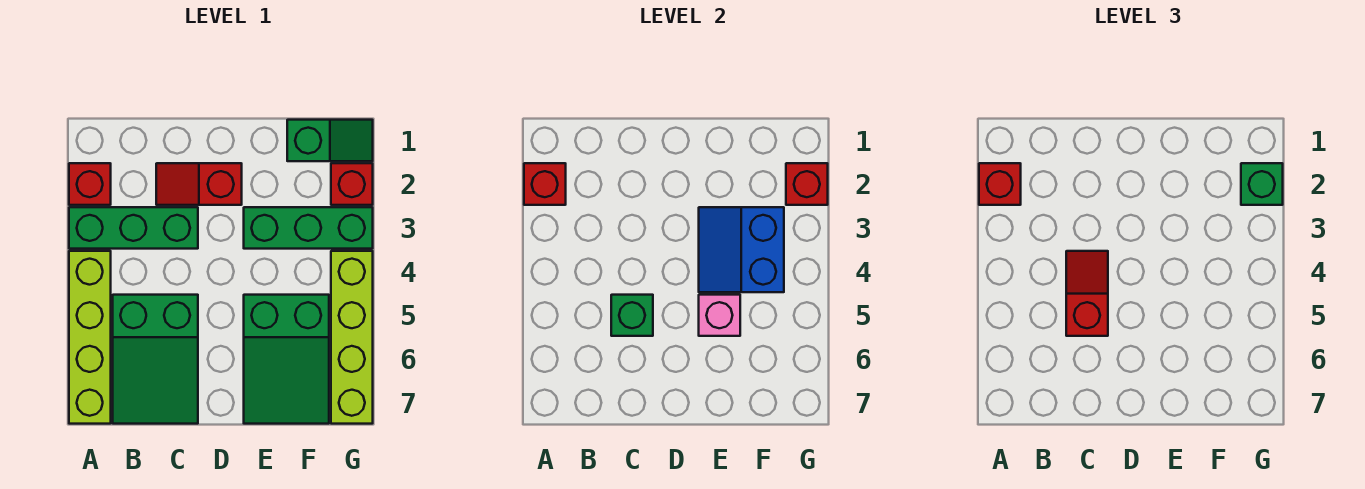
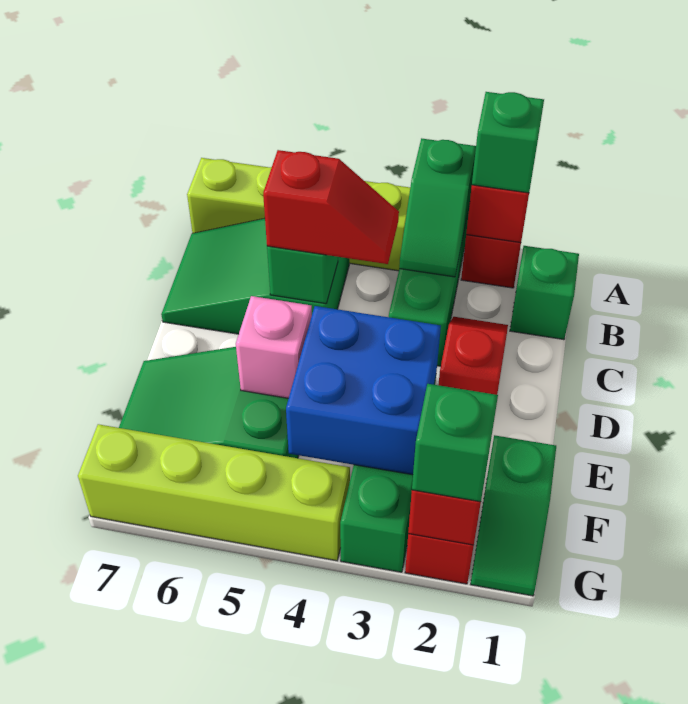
red brick A2 level 3 -> green brick A2 level 3
none -> green slope A3:B3 level 2 top A
none -> green brick B1 level 1
blue slope E3:F4 level 2 top F -> blue brick E3:F4 level 2

